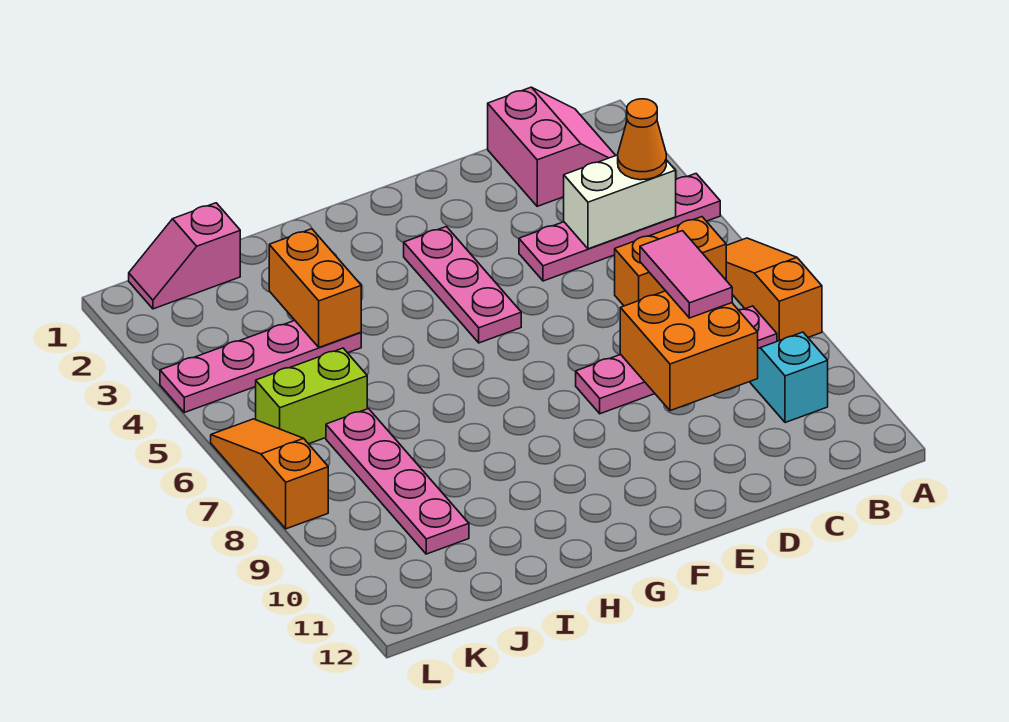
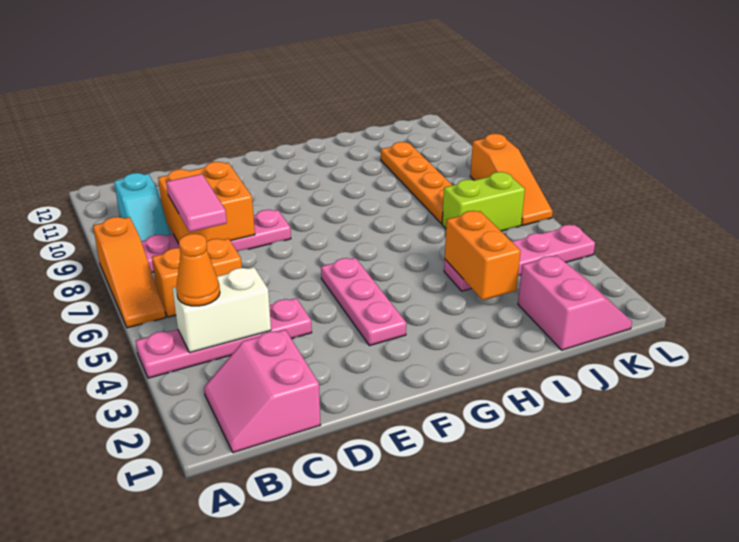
pink slope J1:K1 level 1 top J -> pink slope J1:K2 level 1 top J
pink plate J7:J10 level 1 -> orange plate J7:J10 level 1

